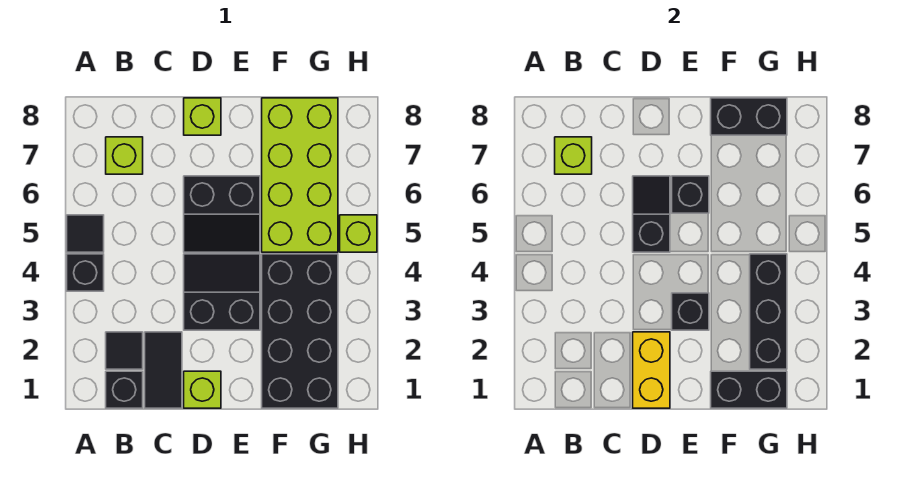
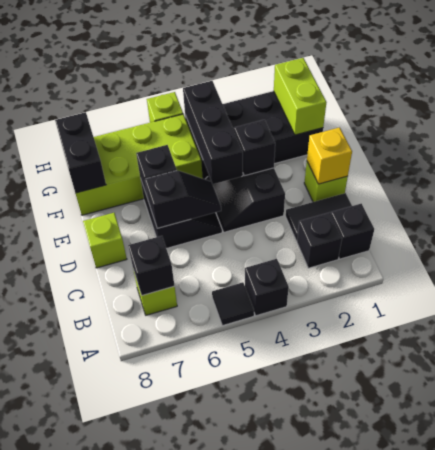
black tile B2 level 1 -> black brick B2 level 1
lime brick B7 level 2 -> black brick B7 level 2
yellow brick D1:D2 level 2 -> yellow brick D1 level 2
black slope D5:D6 level 2 top 5 -> black slope D5:D6 level 2 top 6
black brick F1:G1 level 2 -> lime brick F1:G1 level 2
black brick G2:G4 level 2 -> black brick E4:G4 level 2

